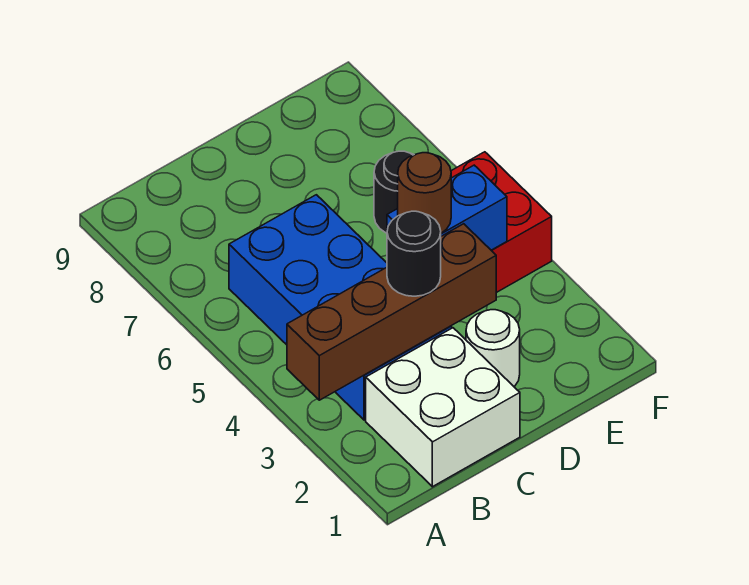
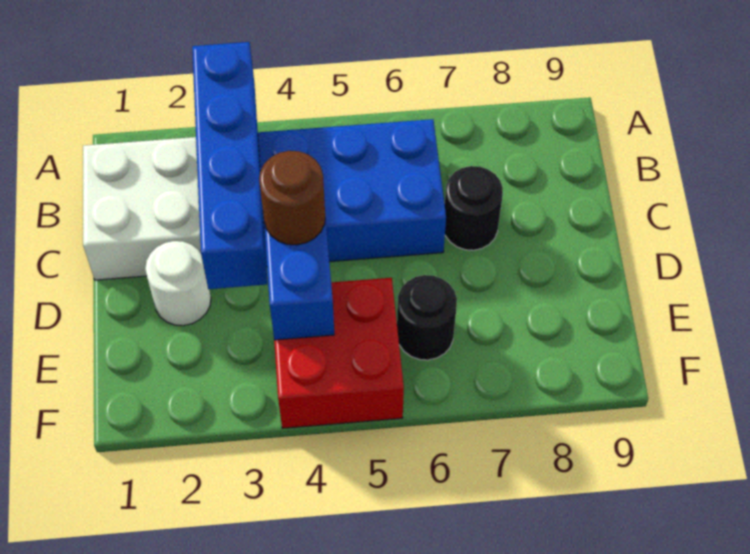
brown brick A3:D3 level 2 -> blue brick A3:D3 level 2
black round brick C3 level 3 -> black round brick C7 level 1

